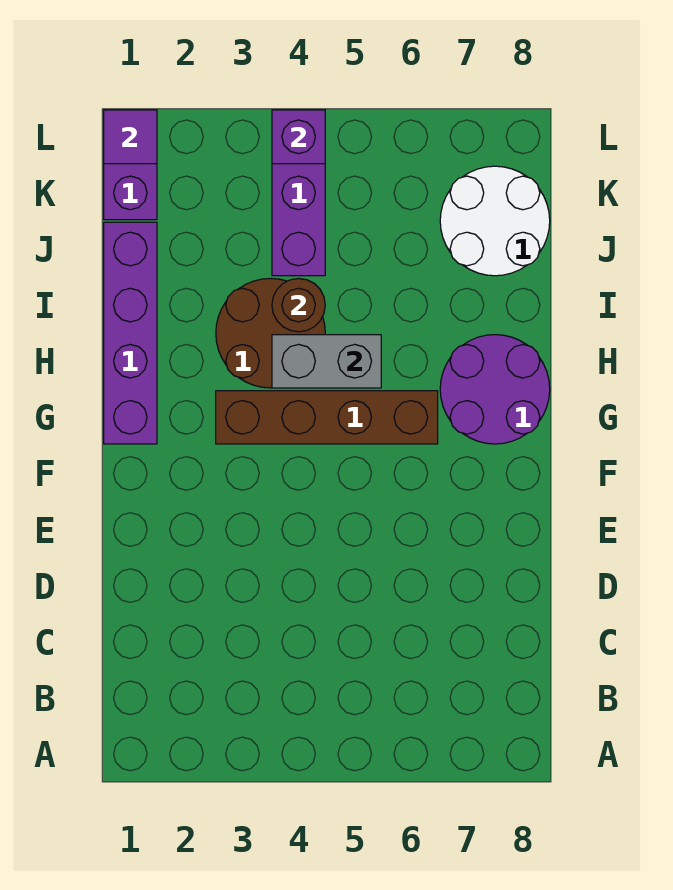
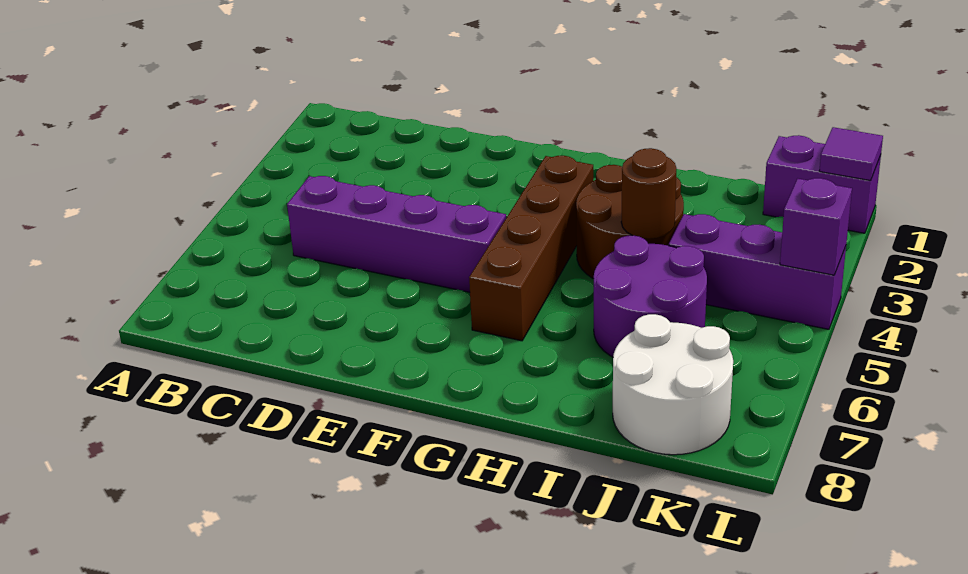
purple brick G1:J1 level 1 -> purple brick C5:F5 level 1
purple round brick G7:H8 level 1 -> purple round brick I5:J6 level 1
grey brick H4:H5 level 2 -> none

